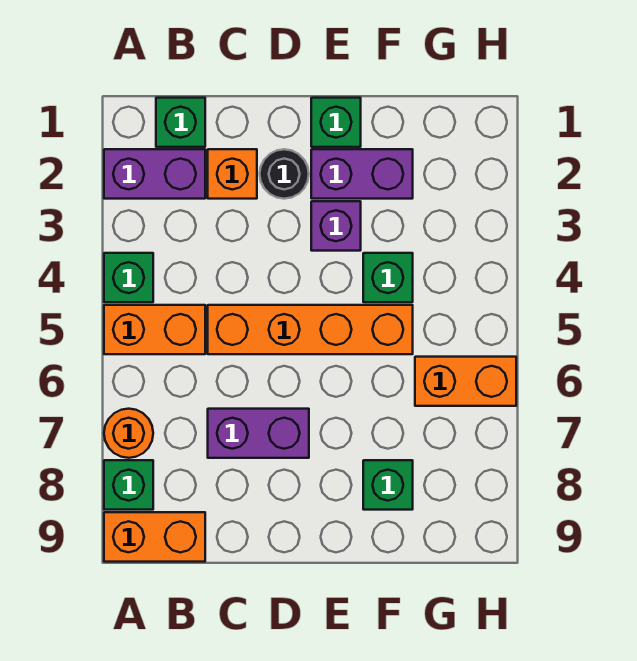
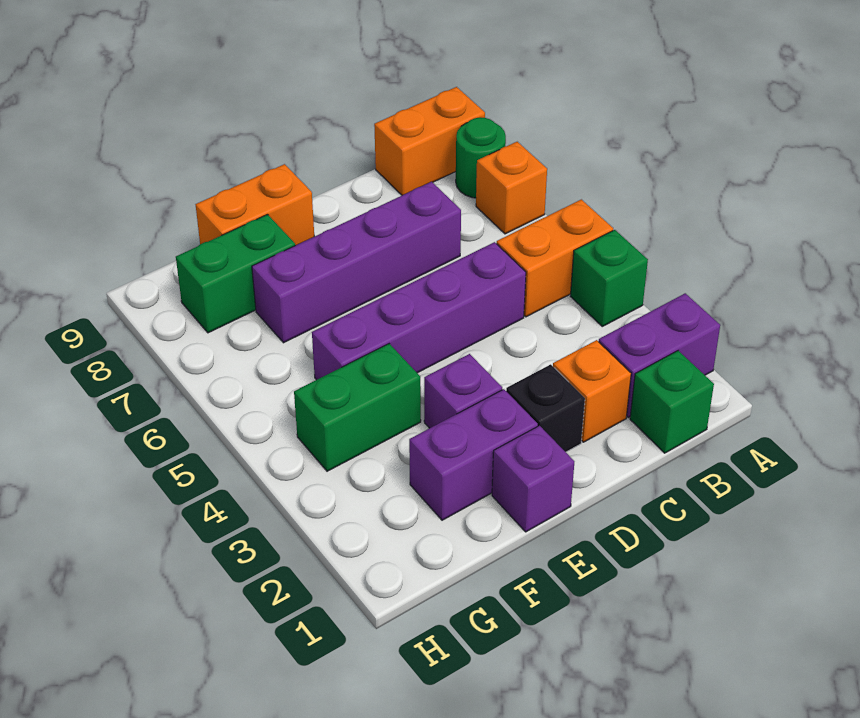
orange round brick A7 level 1 -> orange brick A7 level 1
green brick A8 level 1 -> green round brick A8 level 1
orange brick C5:F5 level 1 -> purple brick C5:F5 level 1
purple brick C7:D7 level 1 -> purple brick C7:F7 level 1
black round brick D2 level 1 -> black brick D2 level 1
green brick E1 level 1 -> purple brick E1 level 1
green brick F4 level 1 -> green brick F4:G4 level 1
green brick F8 level 1 -> green brick F8:G8 level 1
orange brick G6:H6 level 1 -> orange brick E9:F9 level 1

